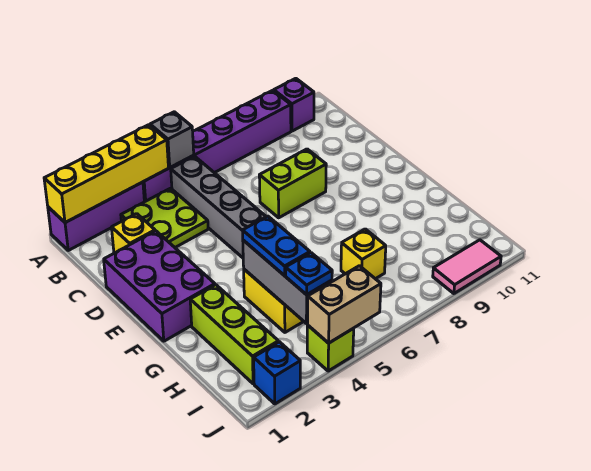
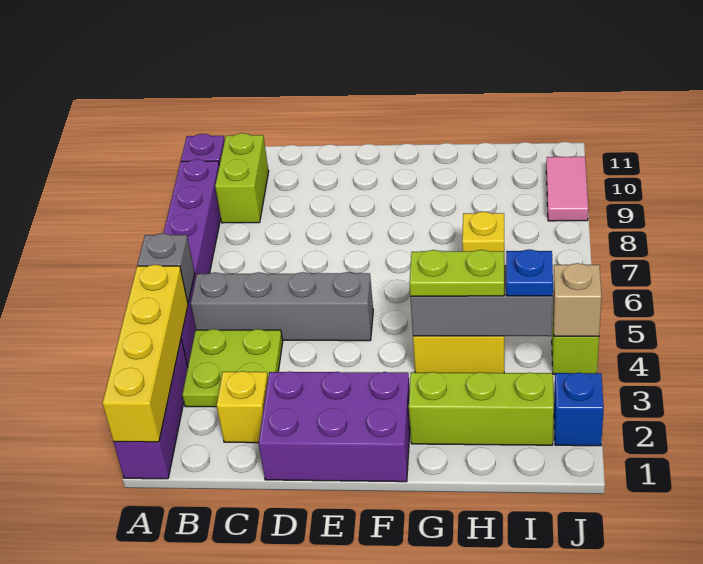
lime brick D7:D8 level 1 -> lime brick B9:B10 level 1
blue plate G4:H4 level 3 -> lime plate G4:H4 level 3
tan brick J4:J5 level 2 -> tan brick J4 level 2

